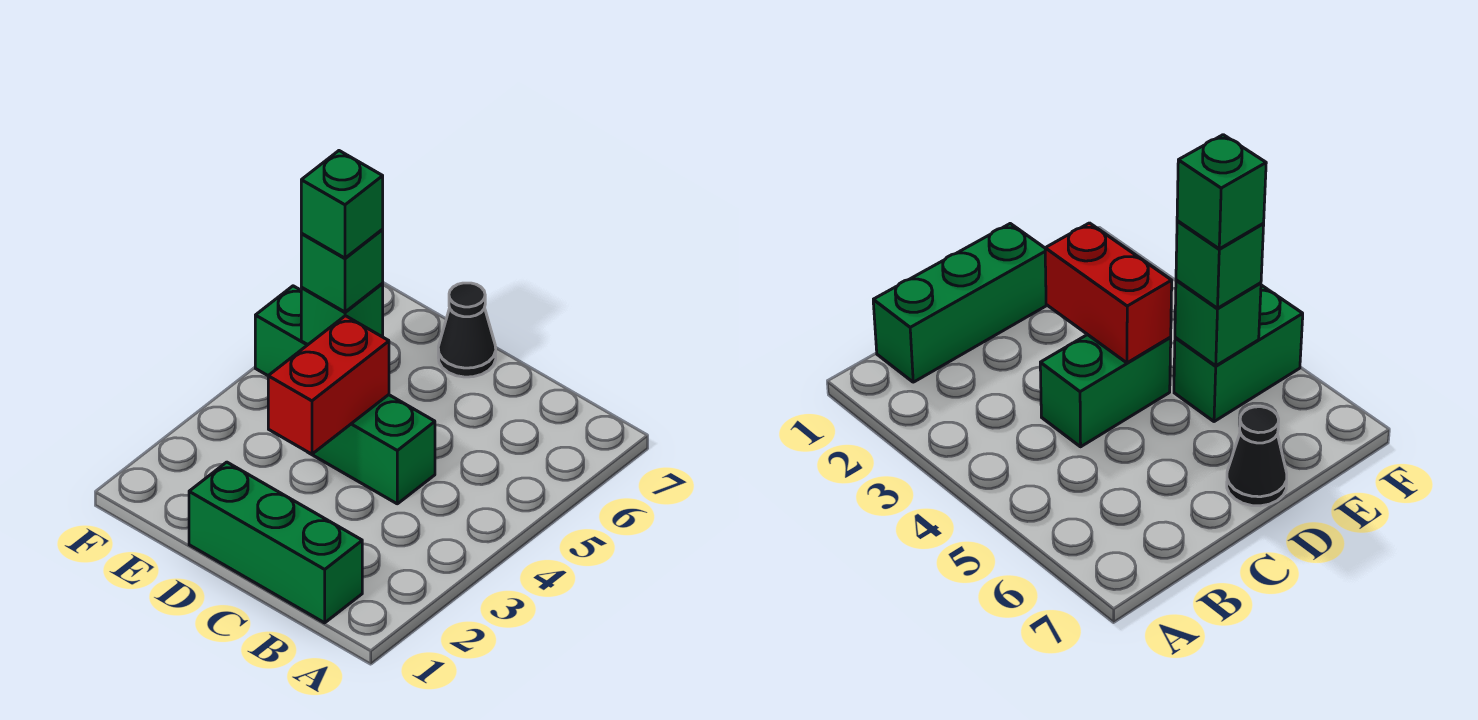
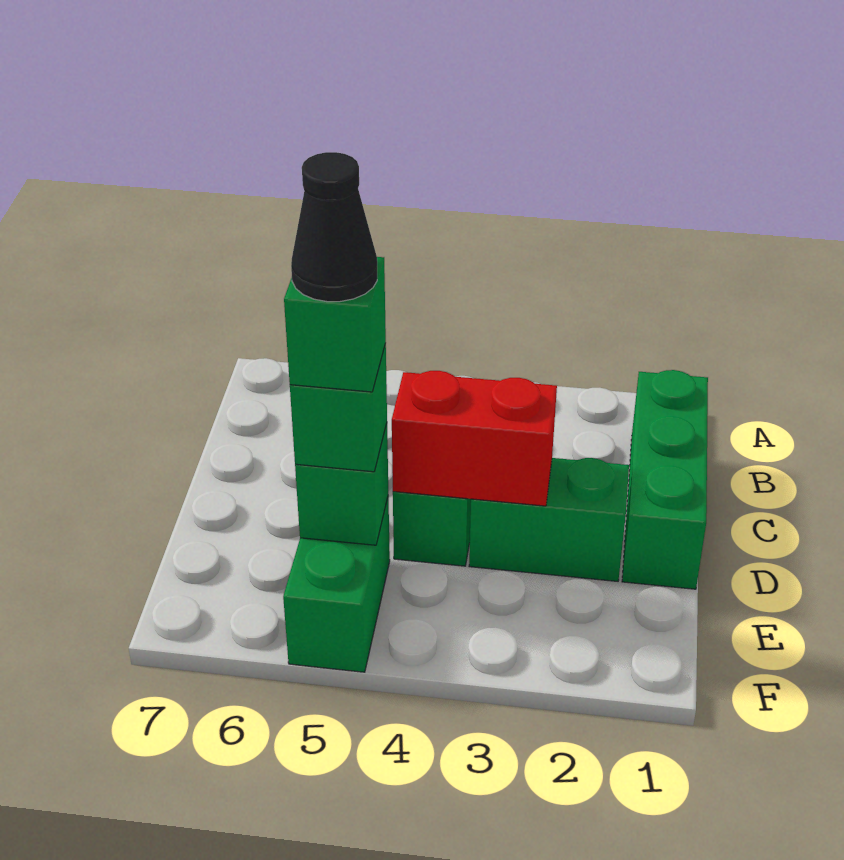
none -> green brick D2:D3 level 1
black cone D7 level 1 -> black cone E5 level 5

